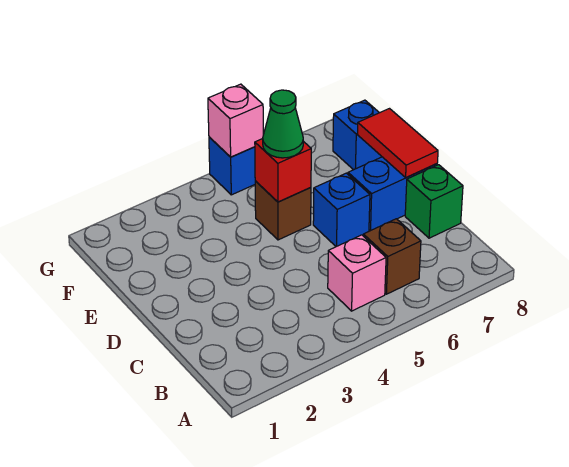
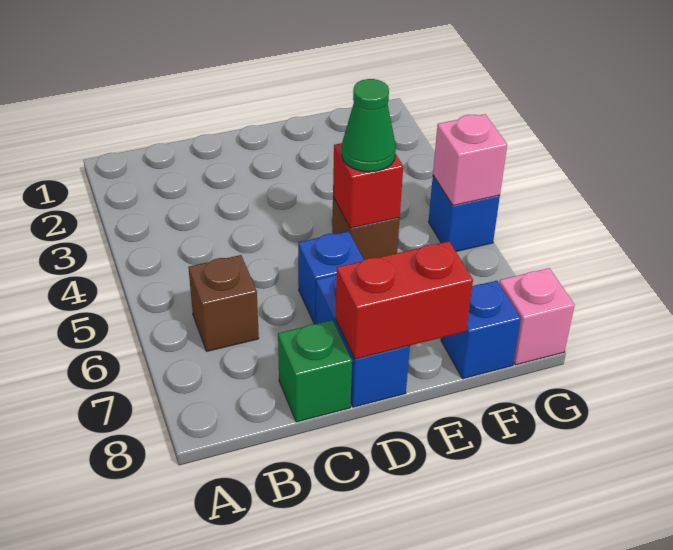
pink brick B5 level 1 -> pink brick G8 level 1
red tile D8:E8 level 2 -> red brick D8:E8 level 2

